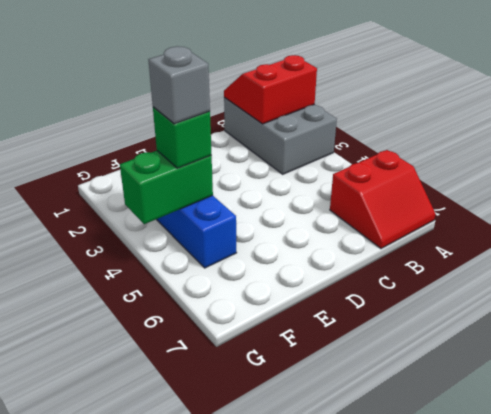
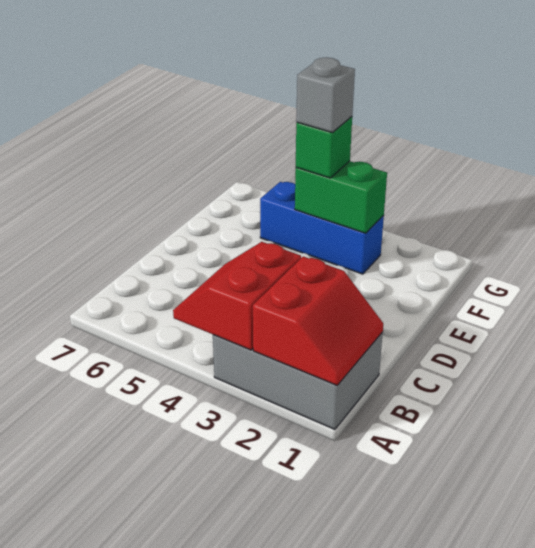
red slope A6:B7 level 1 top 6 -> red slope A3:B4 level 2 top 3
green brick F4:G4 level 2 -> green brick F3:F4 level 2

